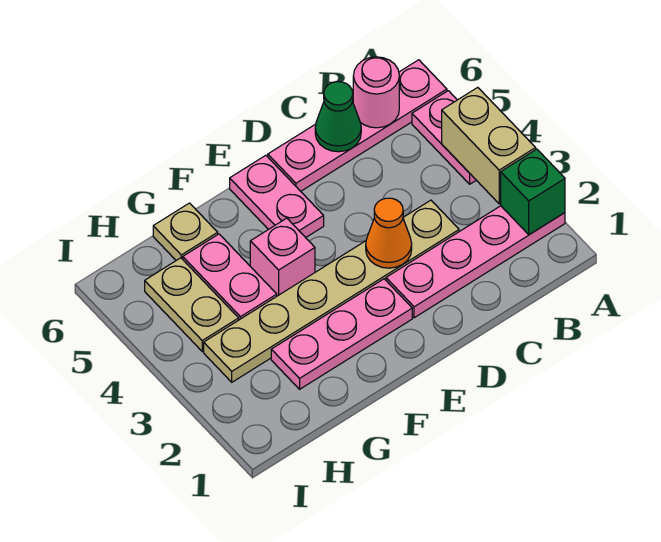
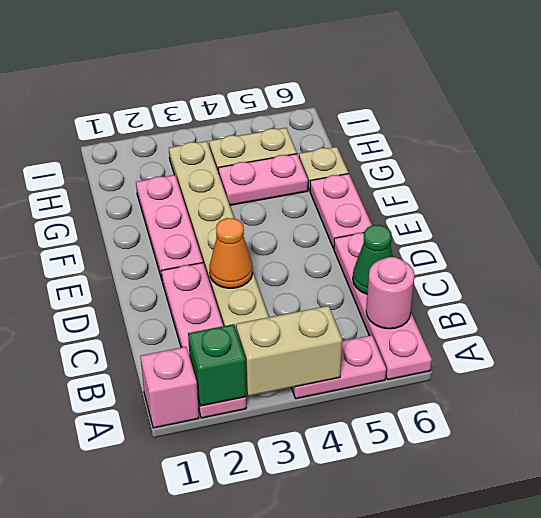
pink plate E5:E6 level 1 -> pink plate E6:F6 level 1
pink brick F4 level 1 -> pink brick A1 level 1

